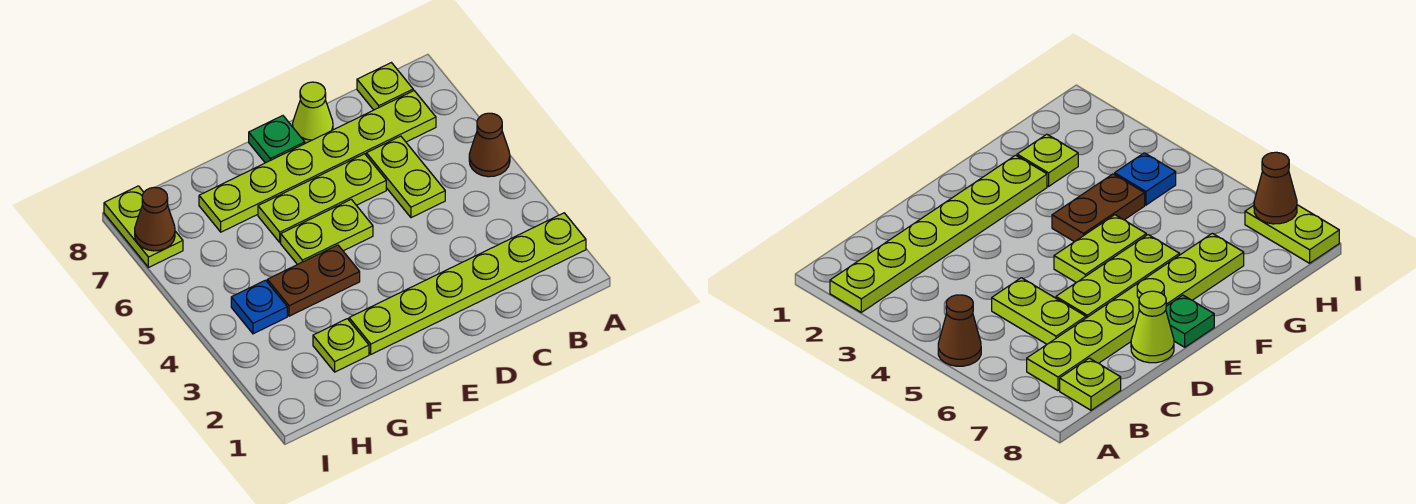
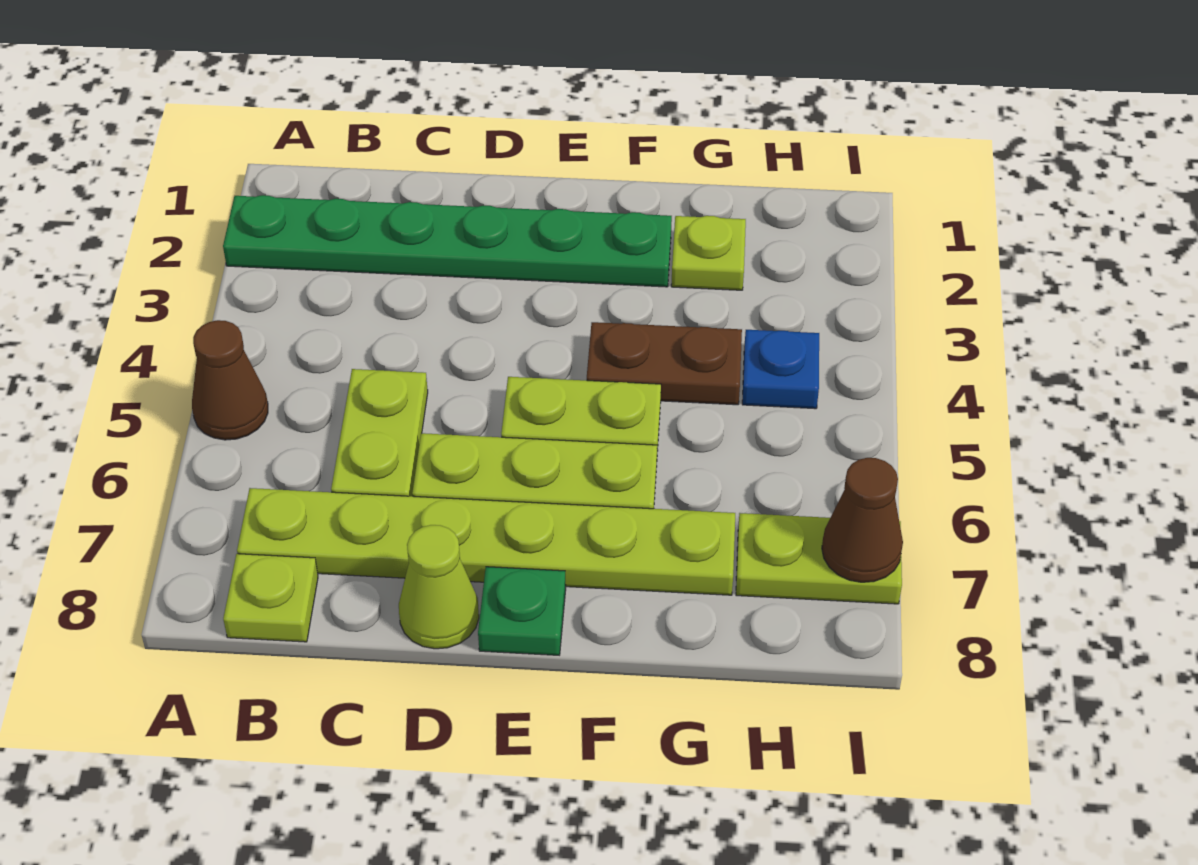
lime plate A2:F2 level 1 -> green plate A2:F2 level 1
lime plate I7:I8 level 1 -> lime plate H7:I7 level 1

